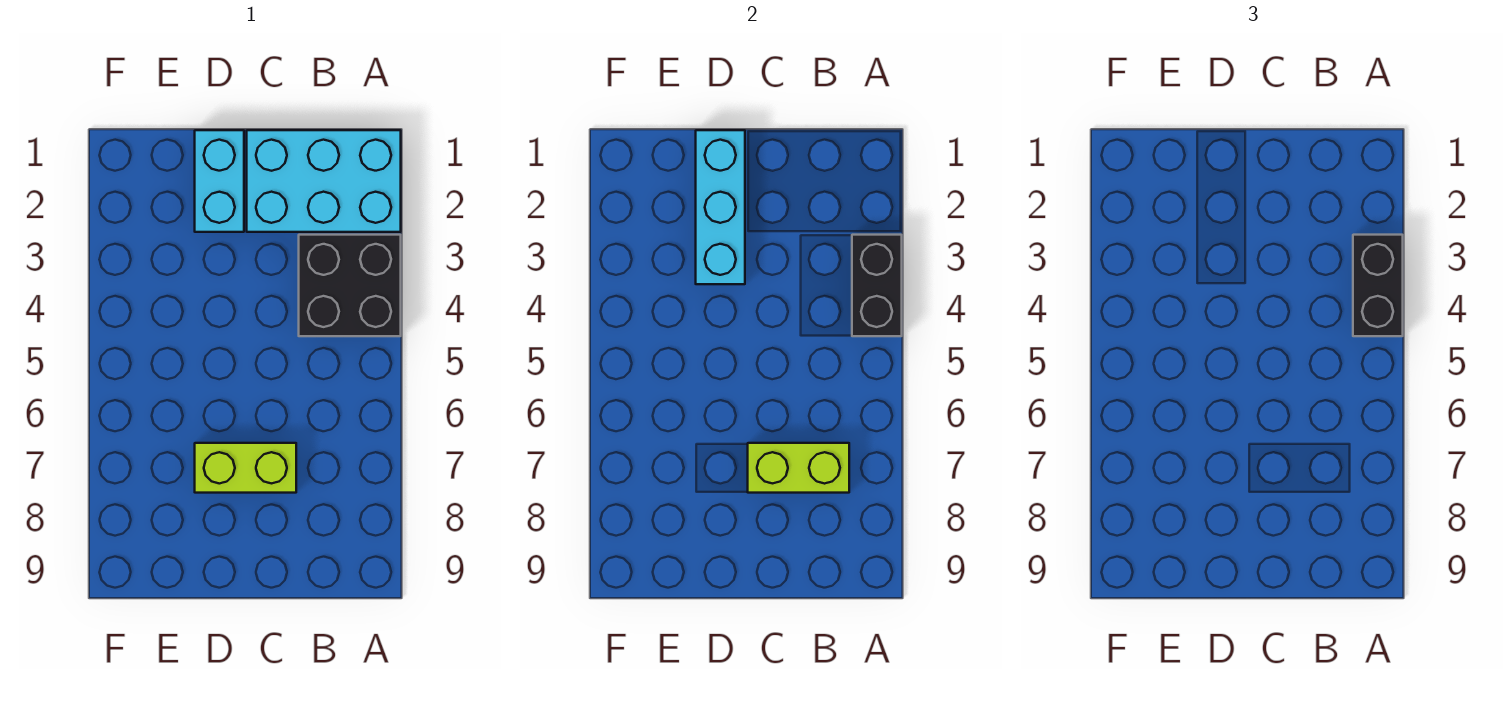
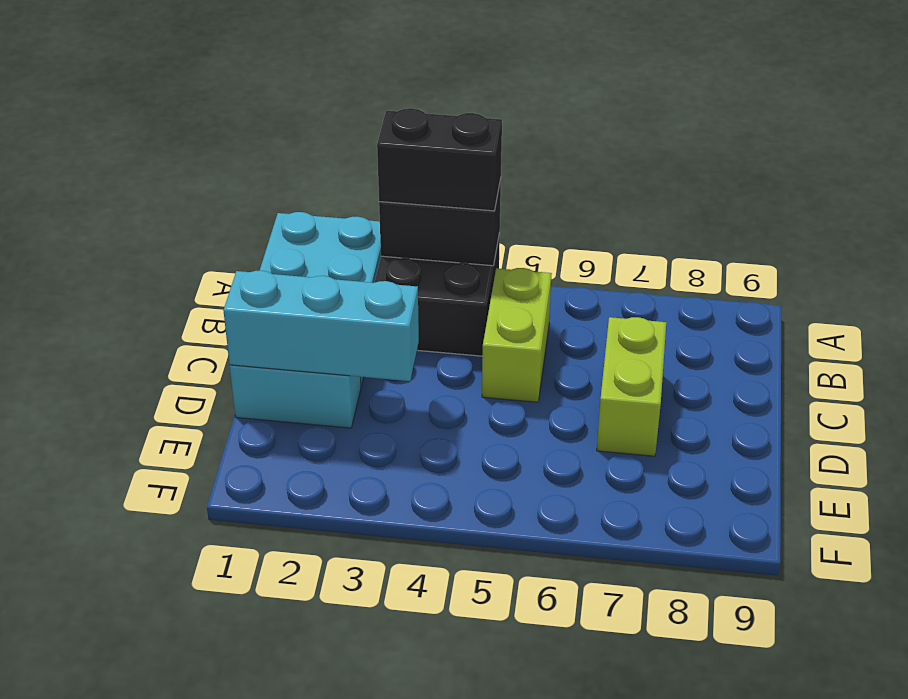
lime brick B7:C7 level 2 -> lime brick B5:C5 level 1

